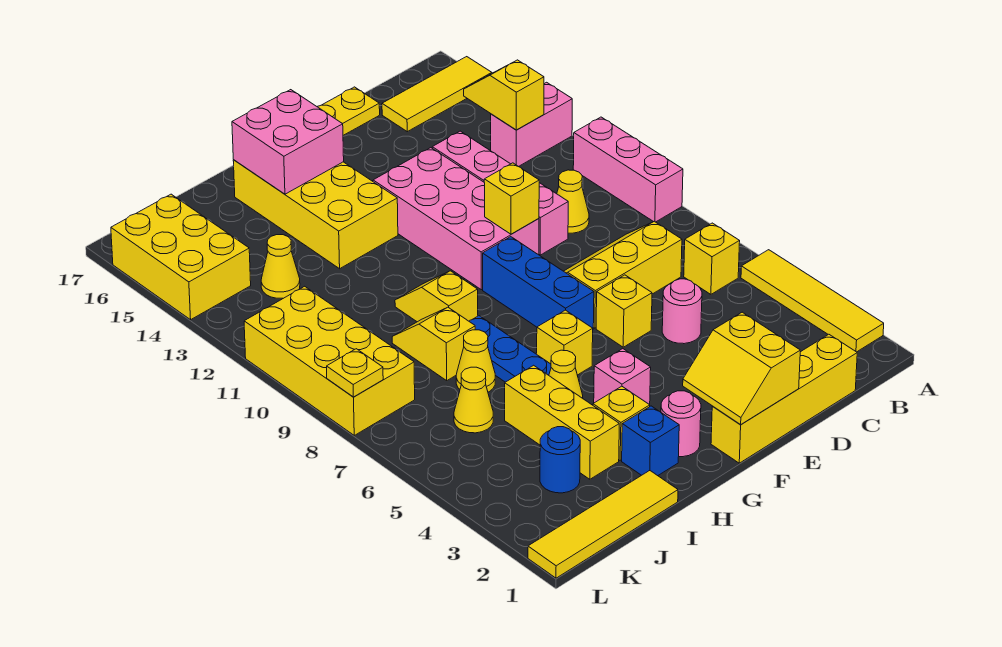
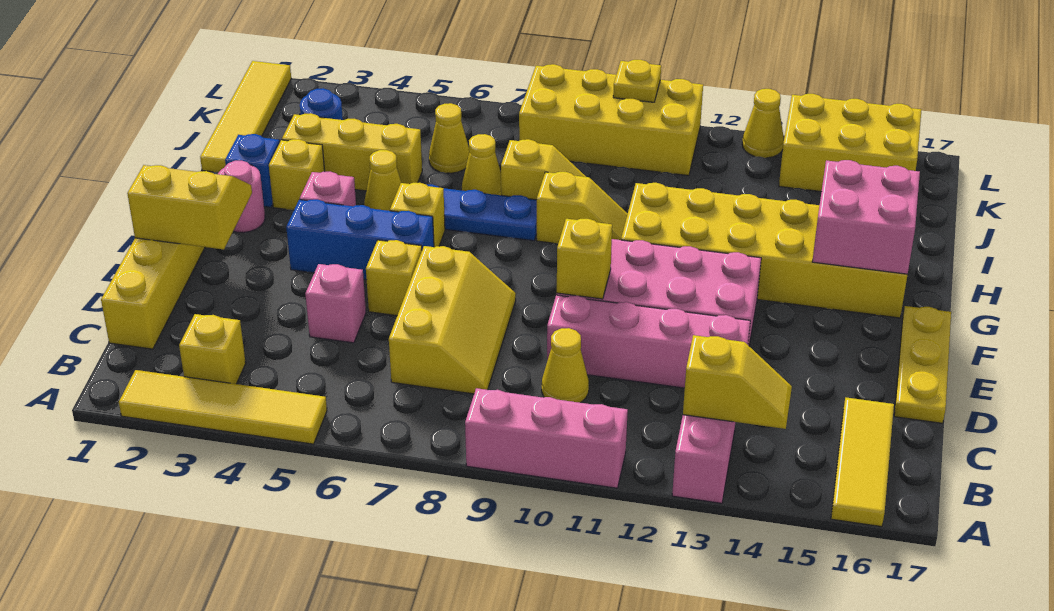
yellow brick B6 level 1 -> yellow brick B3 level 1
pink round brick D5 level 1 -> pink brick D5 level 1
blue brick F7:F9 level 1 -> blue brick F4:F6 level 1
yellow brick G13:H16 level 1 -> yellow brick G11:H16 level 1
yellow cone J13 level 1 -> yellow cone L13 level 1
yellow plate L8 level 2 -> yellow plate L10 level 2

